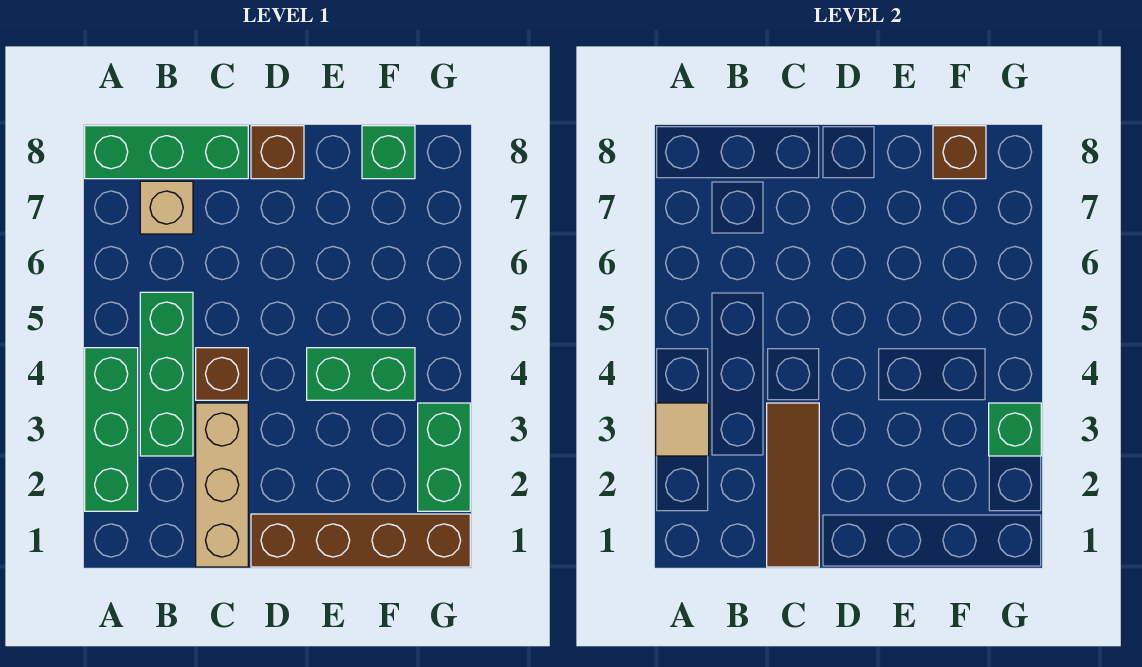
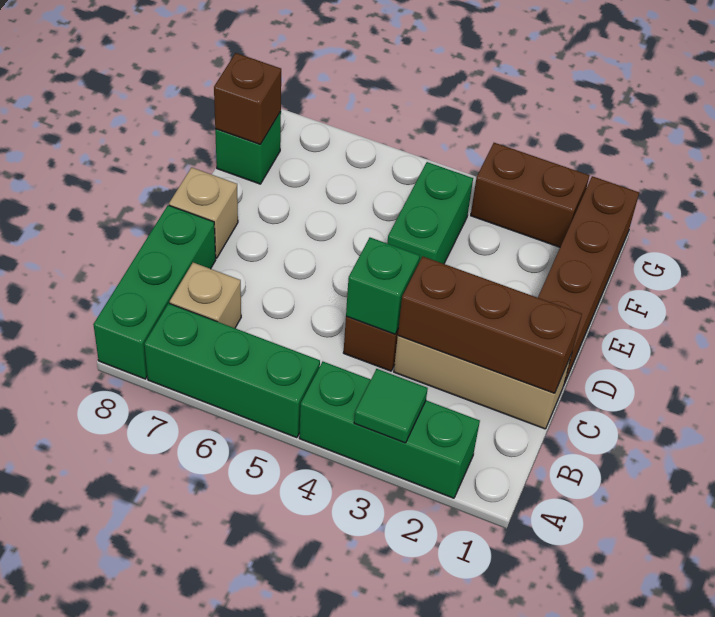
tan tile A3 level 2 -> green tile A3 level 2
green brick B3:B5 level 1 -> green brick A5:A7 level 1
brown tile C1:C3 level 2 -> brown brick C1:C3 level 2
brown brick D8 level 1 -> tan brick D8 level 1
green brick G2:G3 level 1 -> brown brick G2:G3 level 1
green brick G3 level 2 -> green brick C4 level 2

